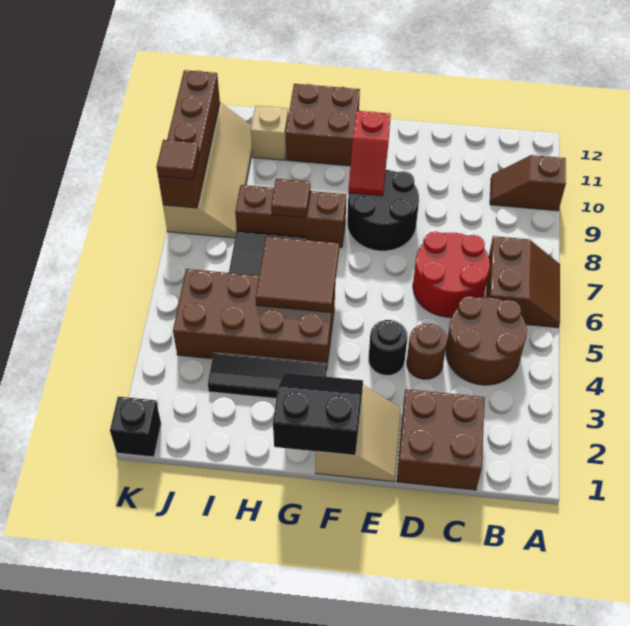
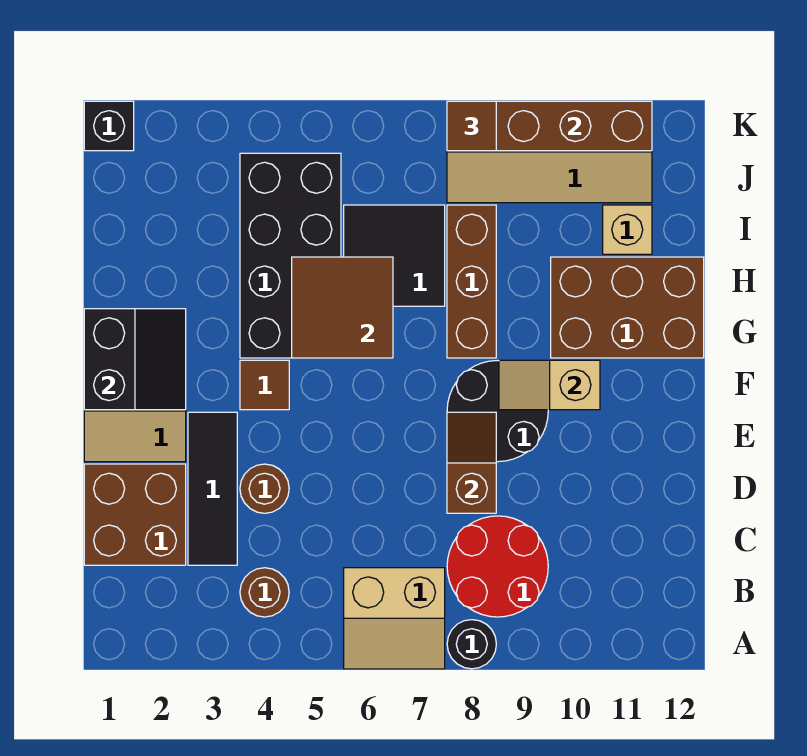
brown slope A6:B7 level 1 top B -> tan slope A6:B7 level 1 top B
brown slope A10:B10 level 1 top A -> brown slope D8:E8 level 2 top D
brown round brick B4:C5 level 1 -> brown round brick B4 level 1
red round brick C6:D7 level 1 -> red round brick B8:C9 level 1
black round brick E4 level 1 -> black round brick A8 level 1
red slope F9:F10 level 2 top 10 -> tan slope F9:F10 level 2 top 10
black tile G3:I3 level 1 -> black tile C3:E3 level 1
brown brick G4:J5 level 1 -> black brick G4:J5 level 1
brown brick G11:H12 level 1 -> brown brick G10:H12 level 1
brown tile H8 level 2 -> brown tile F4 level 1

